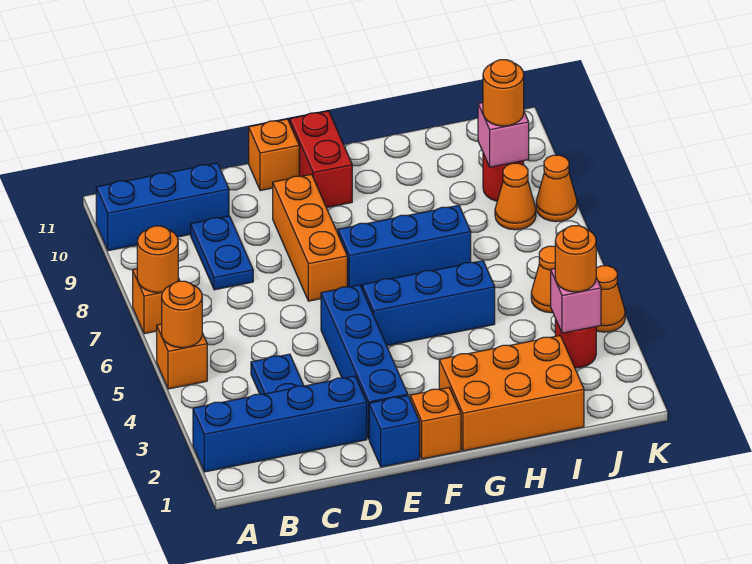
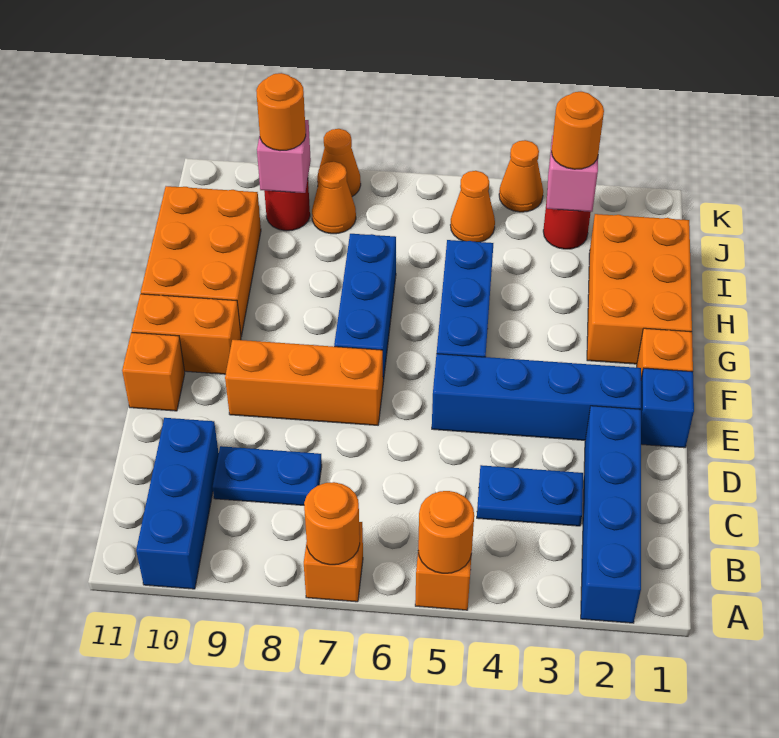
red brick F10:F11 level 1 -> orange brick F10:F11 level 1
none -> orange brick G10:I11 level 1

